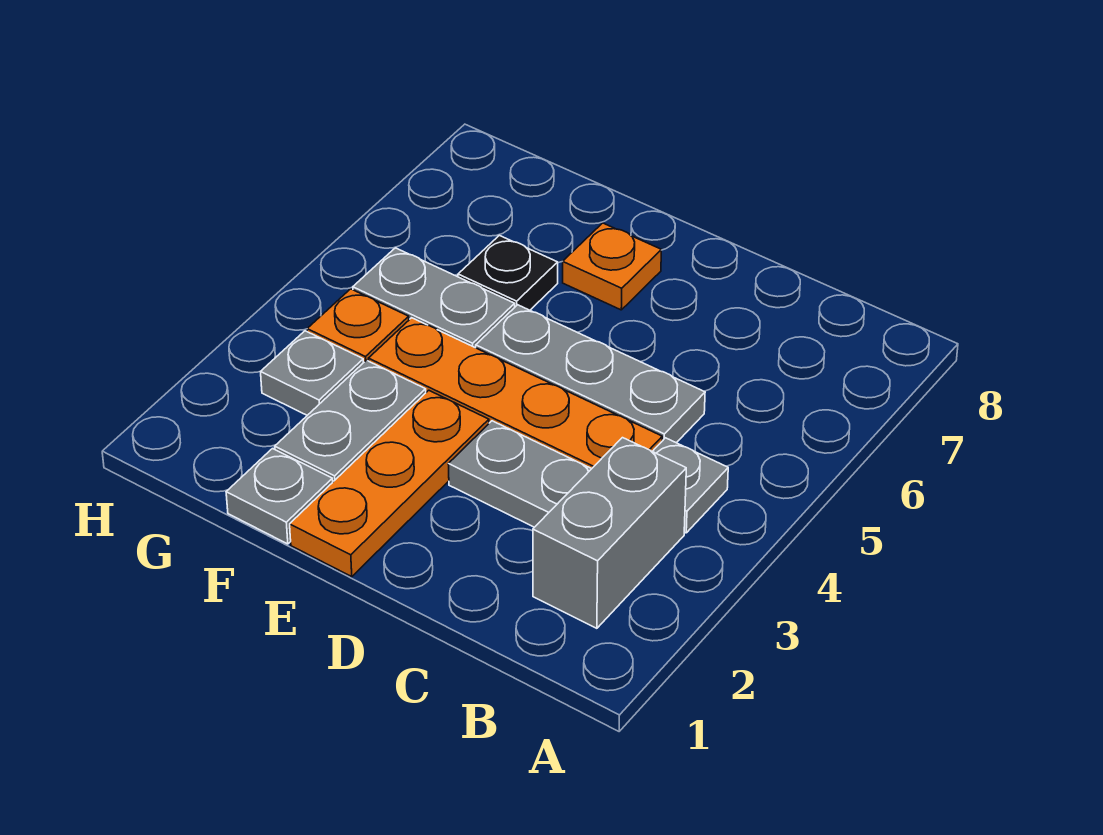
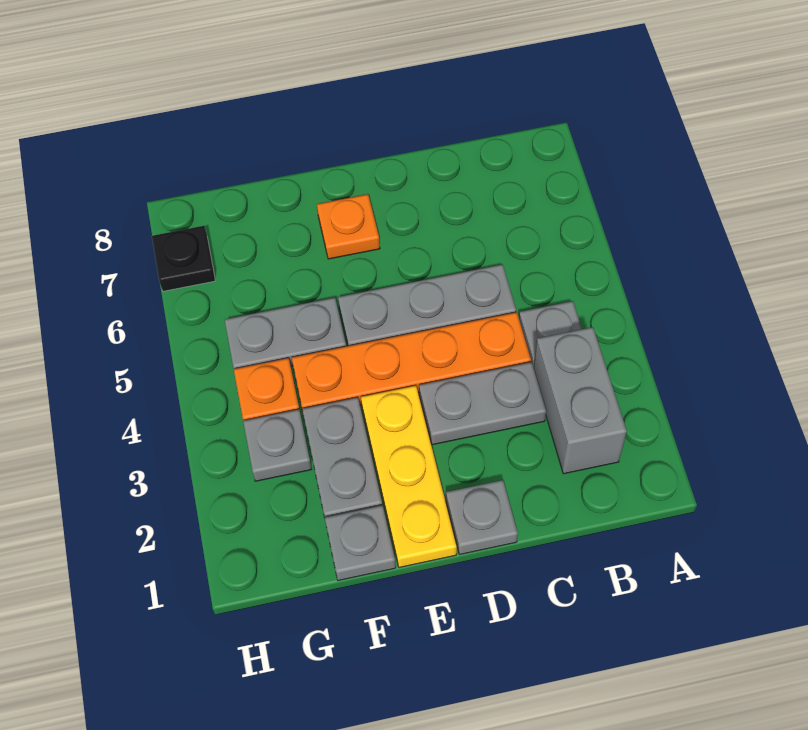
none -> grey plate D1 level 1
orange plate E1:E3 level 1 -> yellow plate E1:E3 level 1
black plate F6 level 1 -> black plate H7 level 1

